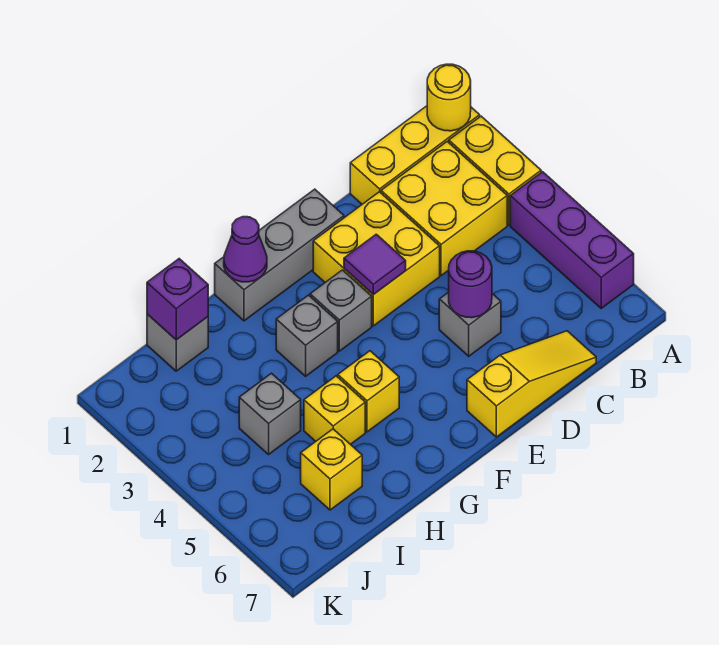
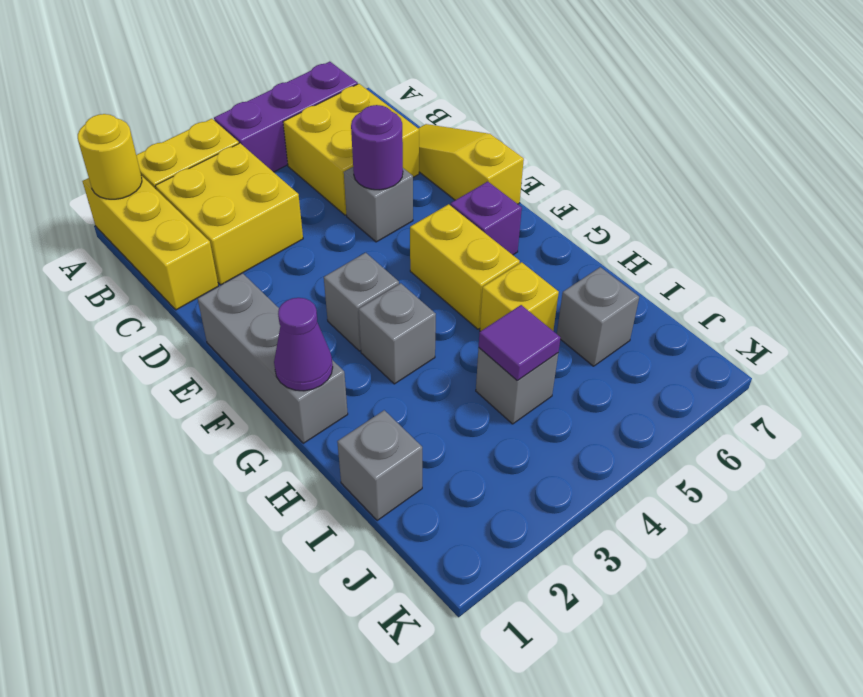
yellow brick D2:E3 level 1 -> yellow brick B5:C6 level 1
purple tile E3 level 2 -> purple tile I4 level 2
yellow brick G5 level 1 -> yellow brick F5:G5 level 1
purple brick I1 level 2 -> purple brick F6 level 1
yellow brick I6 level 1 -> grey brick I6 level 1

